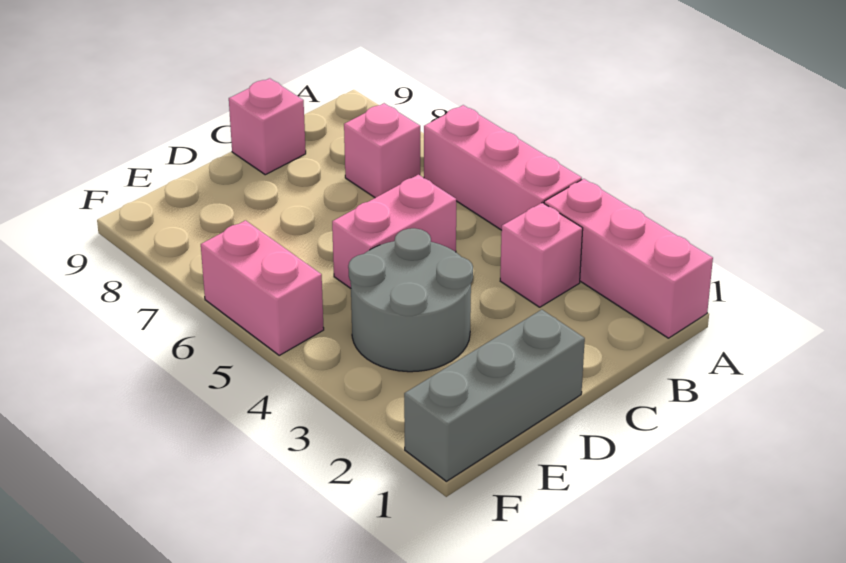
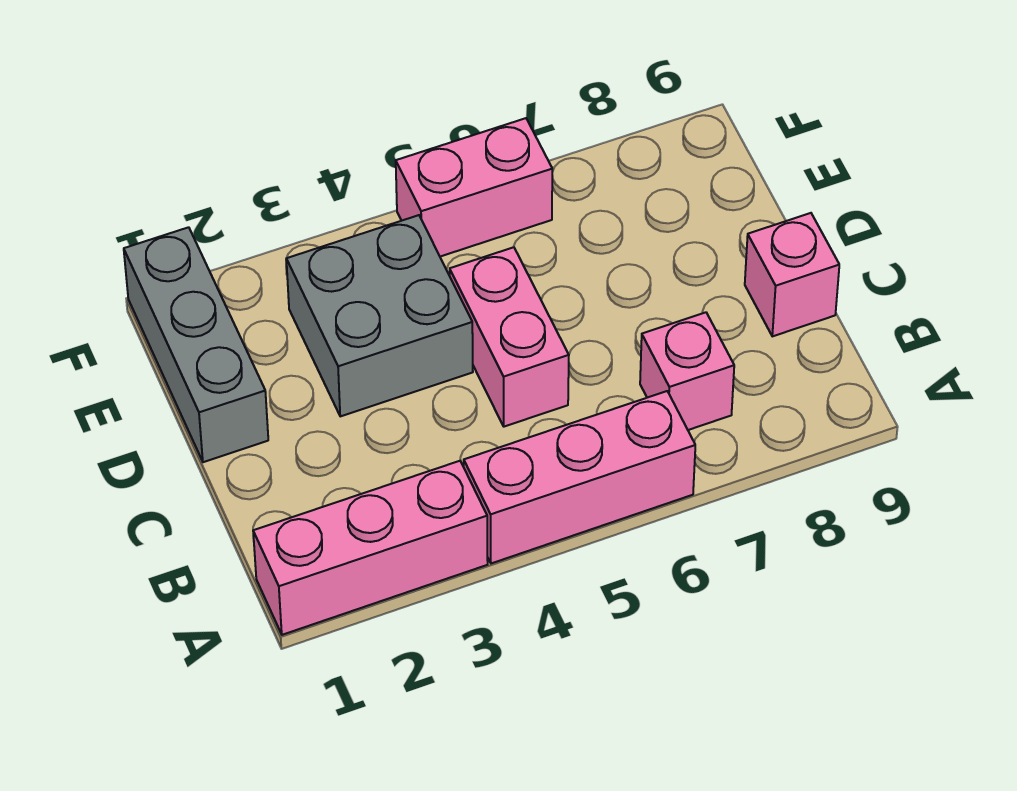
pink brick B3 level 1 -> none
grey round brick D3:E4 level 1 -> grey brick D3:E4 level 1

